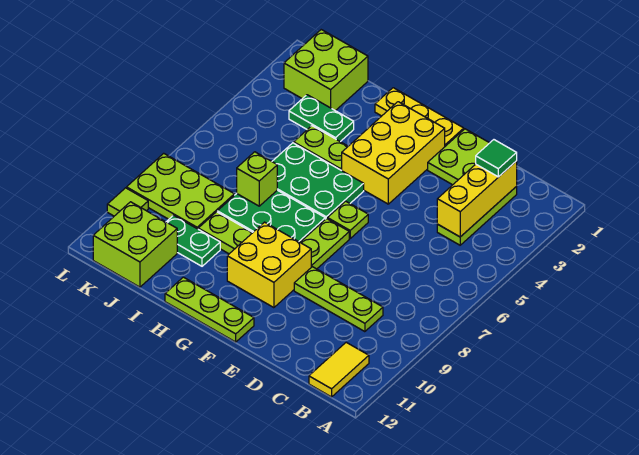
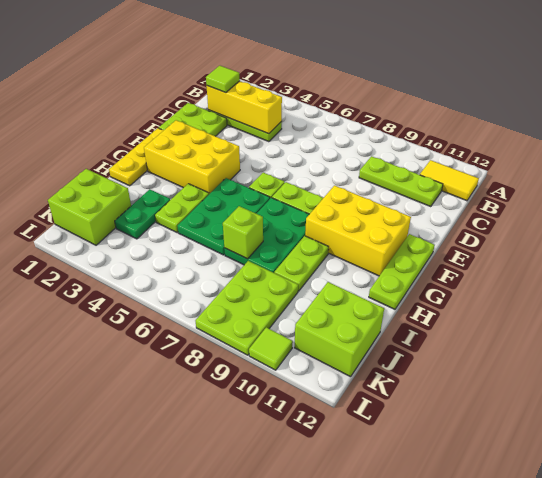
green tile C2 level 3 -> lime tile C2 level 3
lime plate C9:E9 level 1 -> lime plate C9:C11 level 1
yellow brick F9:G10 level 1 -> yellow brick F9:G11 level 1
green plate I10:J10 level 1 -> none

